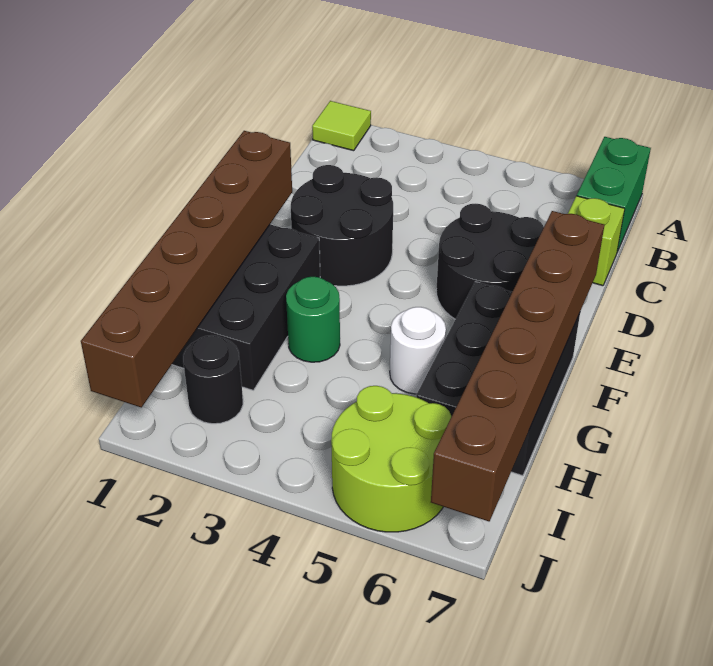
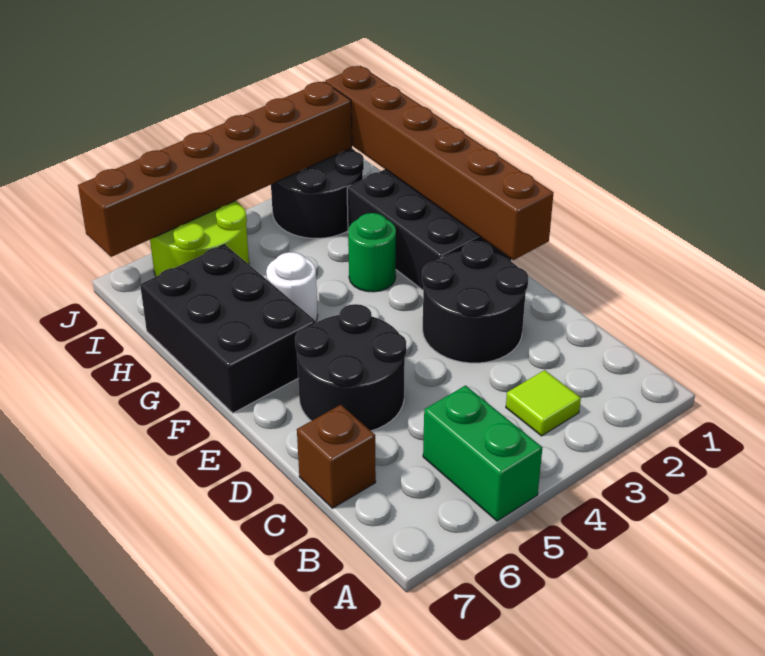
lime tile A1 level 1 -> lime tile B3 level 1
green brick A7:B7 level 1 -> green brick A5:B5 level 1
lime brick C7 level 1 -> brown brick C7 level 1
brown brick E7:J7 level 2 -> brown brick J2:J7 level 2
black round brick I2 level 1 -> black round brick I2:J3 level 1

